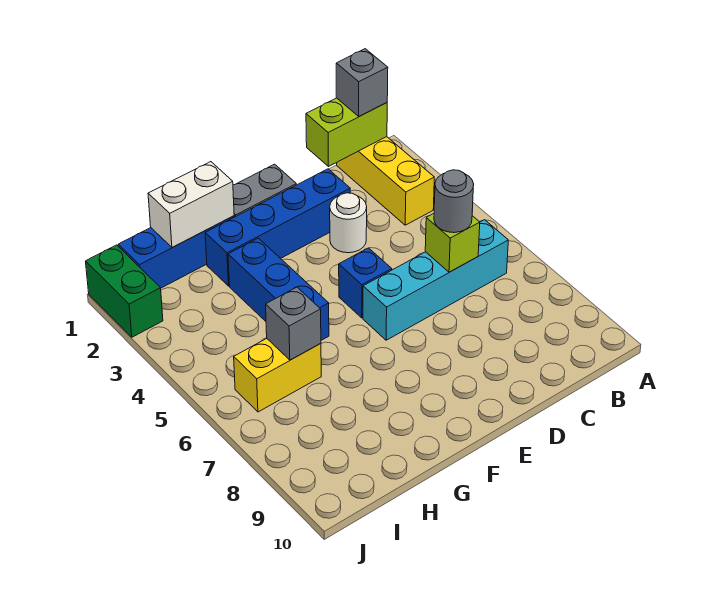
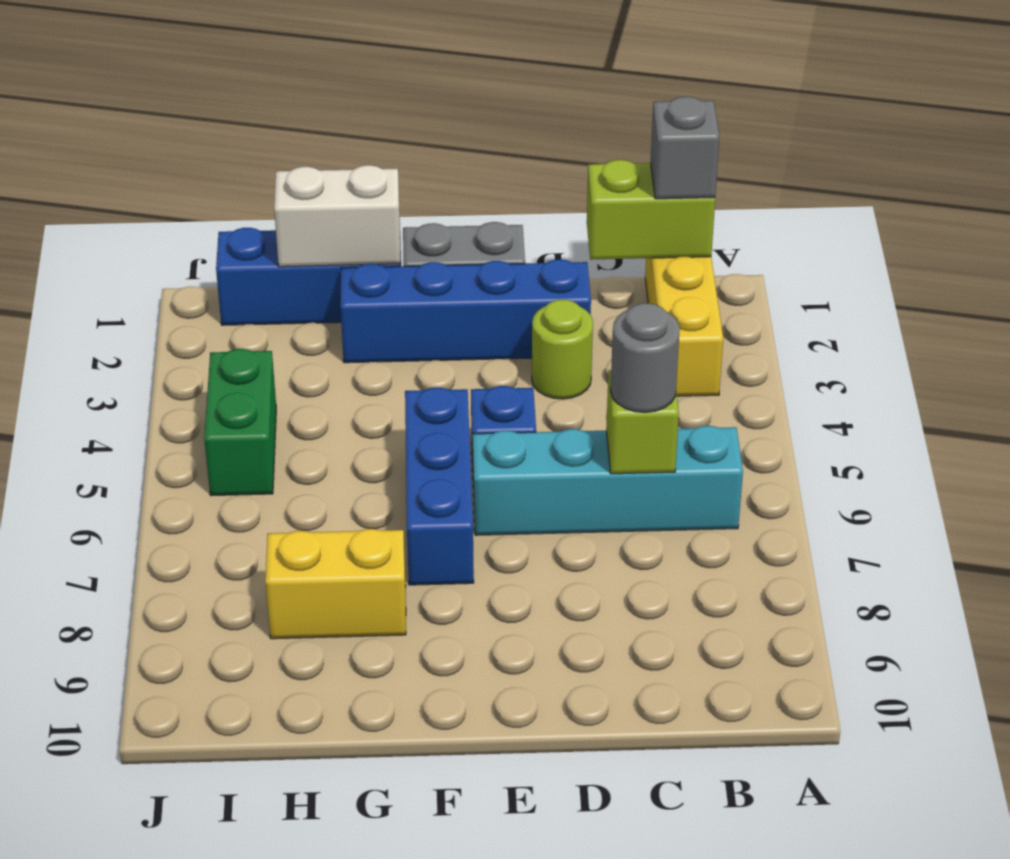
white round brick D3 level 1 -> lime round brick D3 level 1
blue brick G3:G5 level 1 -> blue brick F5:F7 level 1
yellow brick H6:I6 level 1 -> yellow brick G8:H8 level 1
grey brick H6 level 2 -> none
green brick J1:J2 level 1 -> green brick I4:I5 level 1

